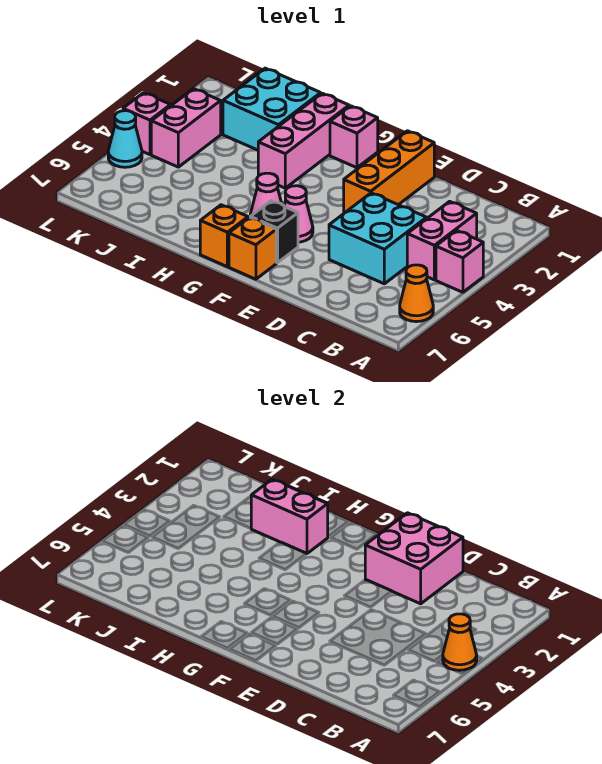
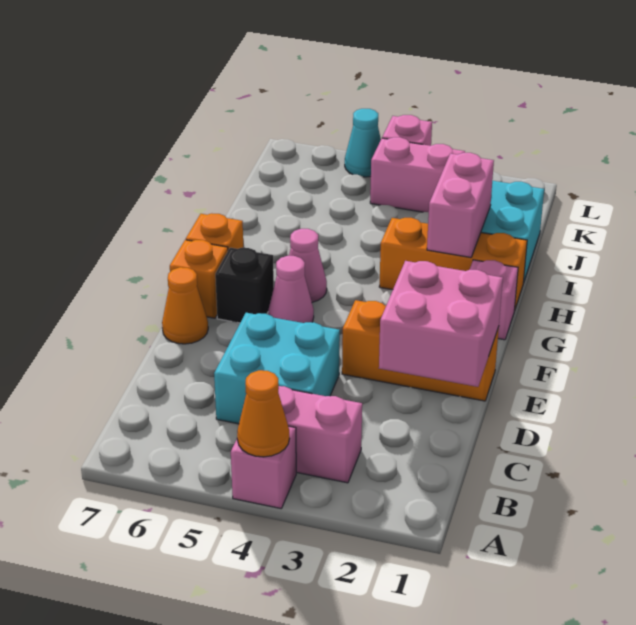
orange cone A6 level 1 -> orange cone E7 level 1
pink brick H1:H3 level 1 -> orange brick H1:H3 level 1

